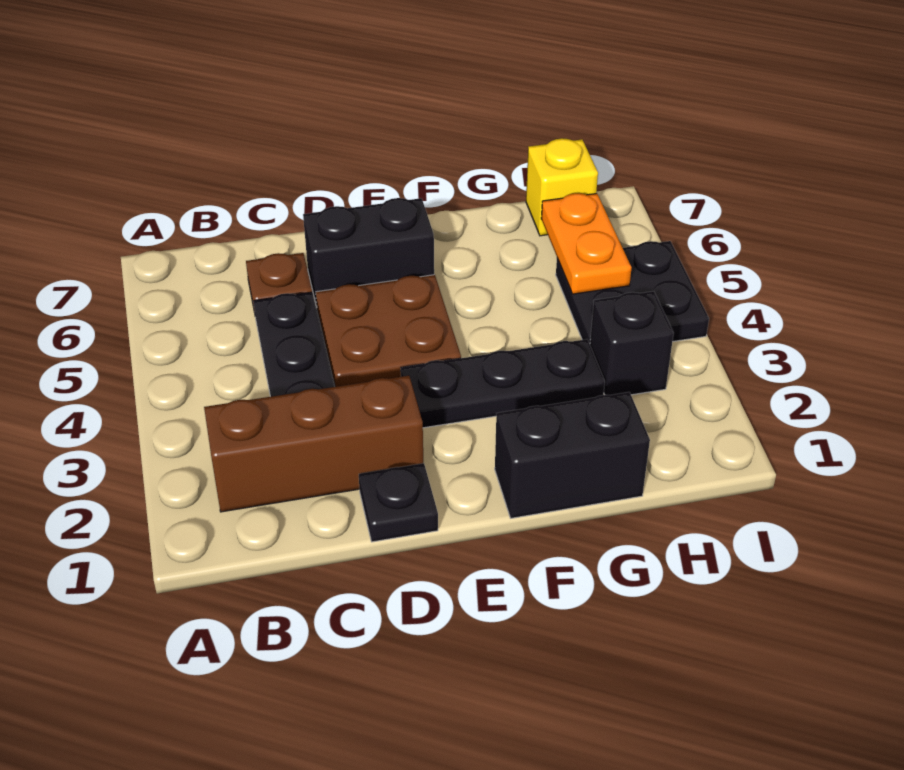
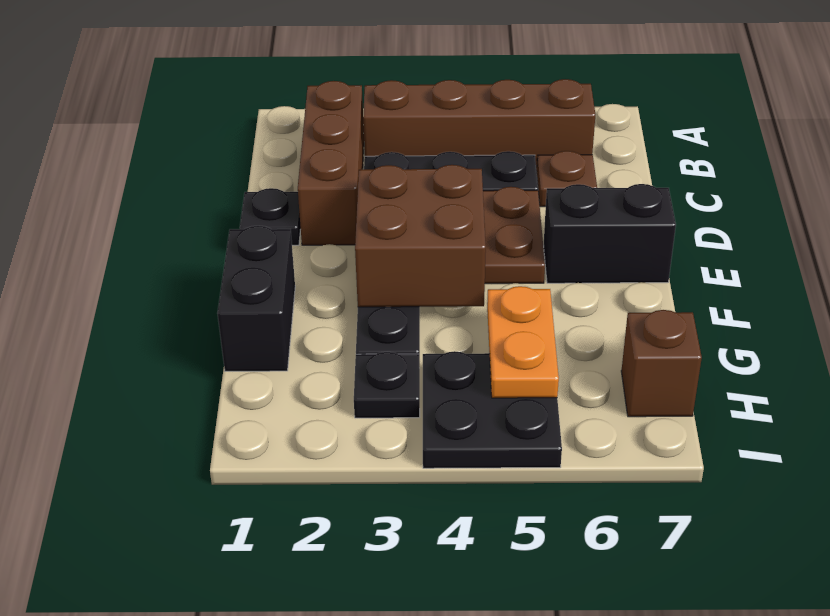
none -> brown brick B3:B6 level 1
black brick D6:E6 level 1 -> black brick E6:E7 level 1
none -> brown brick E3:F4 level 2
black brick H3 level 1 -> black plate H3 level 1
orange plate H5:H6 level 2 -> orange plate G5:H5 level 2
yellow brick H7 level 1 -> brown brick H7 level 1

